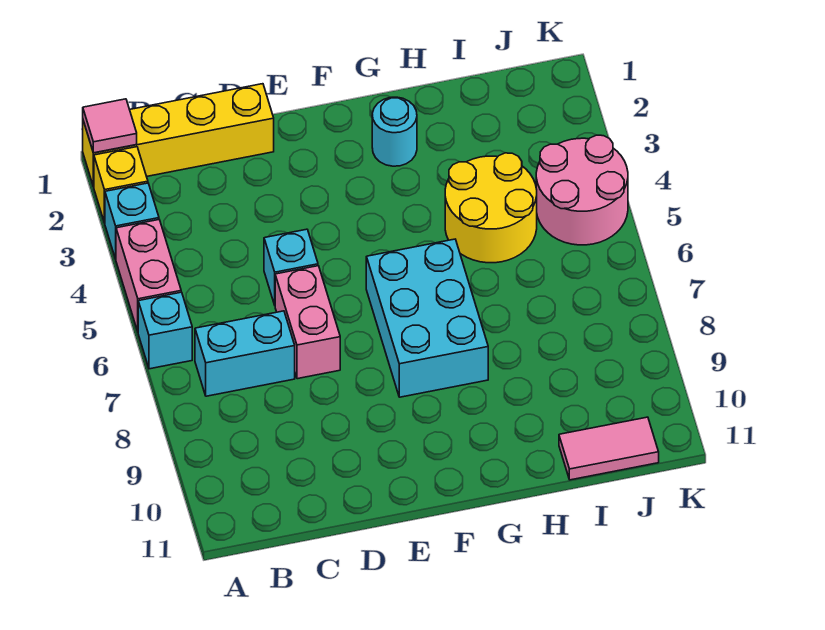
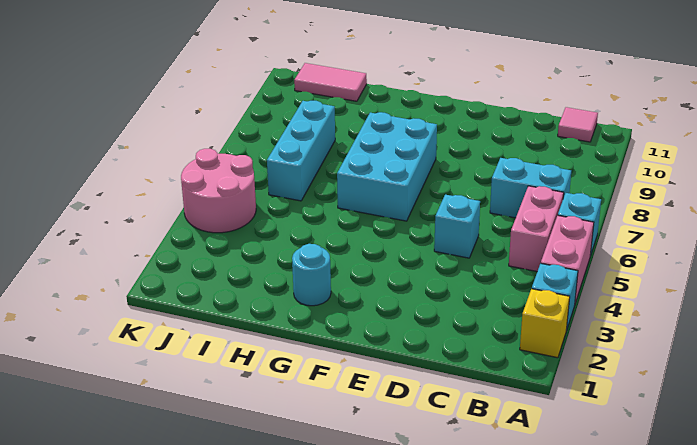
yellow brick A1:D1 level 1 -> none
pink tile A1 level 2 -> pink tile B11 level 1
pink brick D6:D7 level 1 -> pink brick B5:B6 level 1
yellow round brick H4:I5 level 1 -> none
none -> cyan brick I6:I8 level 1

